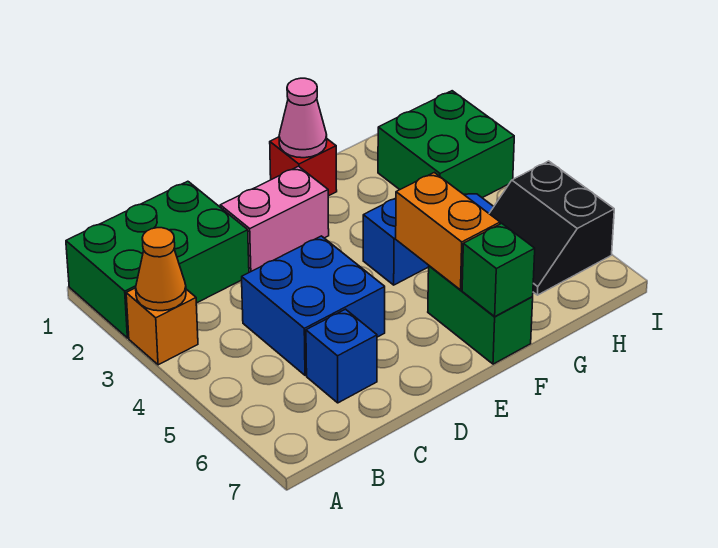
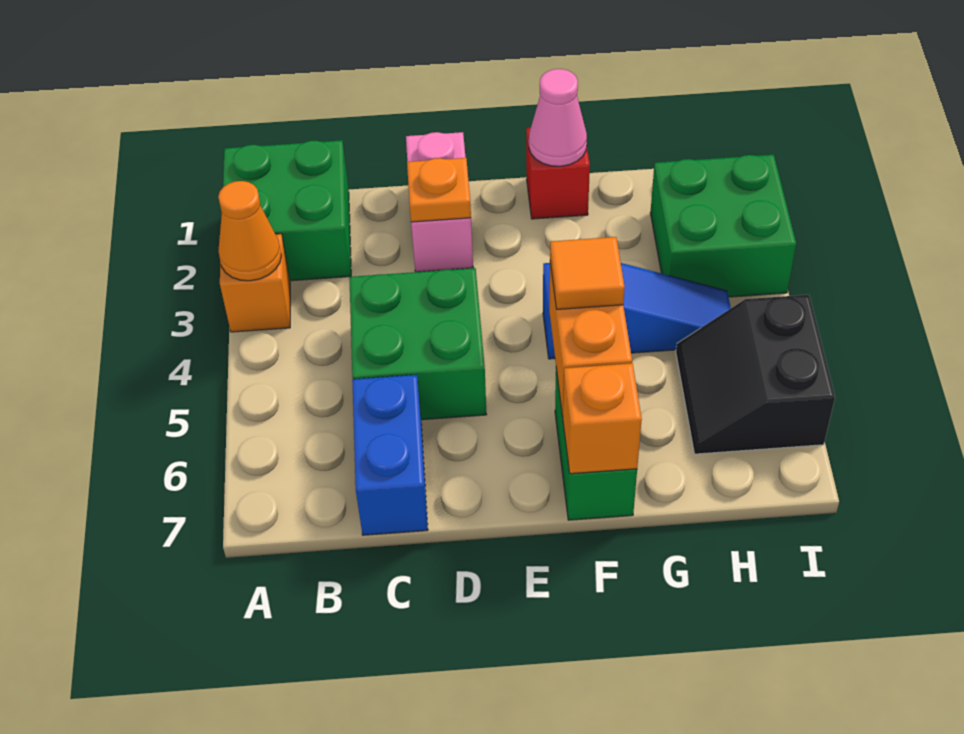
green brick A1:C2 level 1 -> green brick A1:B2 level 1
blue brick C4:D5 level 1 -> green brick C4:D5 level 1
blue brick C6 level 1 -> blue brick C6:C7 level 1
pink brick D2:E2 level 1 -> pink brick D1:D2 level 1
none -> orange plate D2 level 2
none -> orange tile F5 level 3
green brick F7 level 2 -> orange brick F7 level 2

